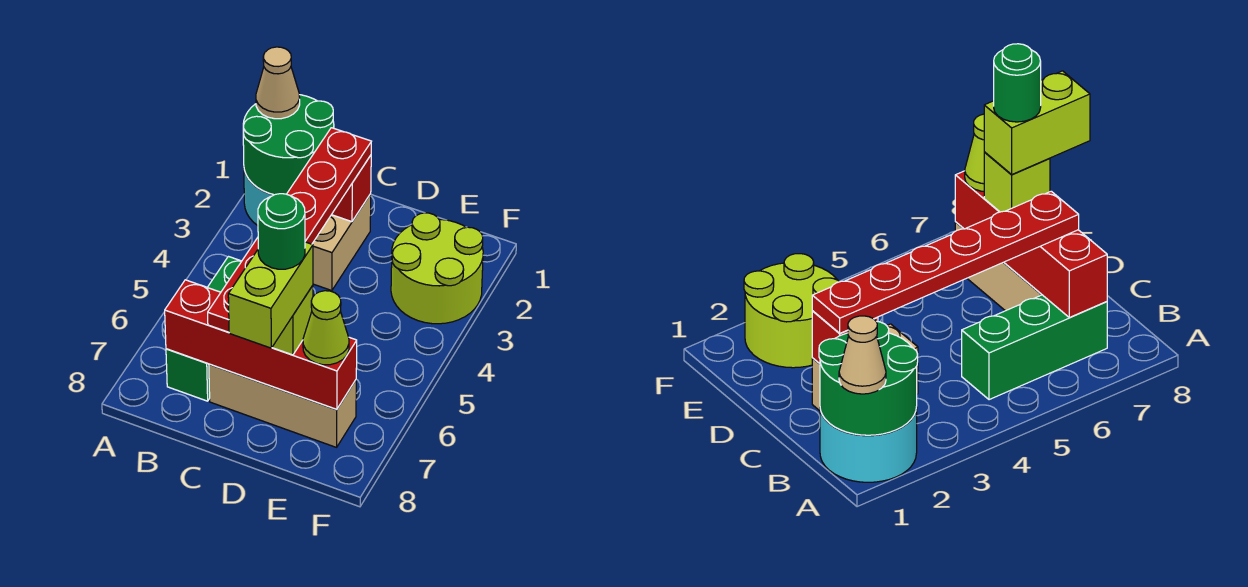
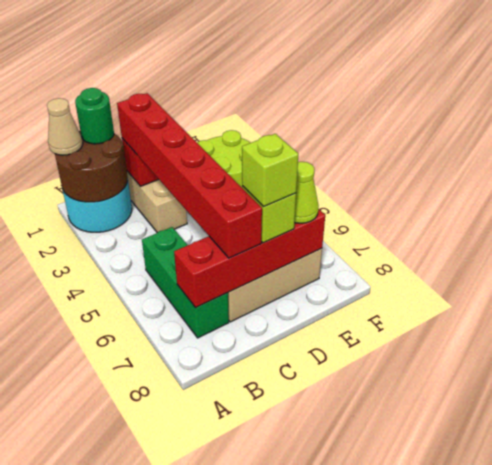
green round brick A1:B2 level 2 -> brown round brick A1:B2 level 2
red plate C2:C7 level 3 -> red brick C2:C7 level 3
lime brick D7:D8 level 4 -> lime brick D7 level 4
green round brick D7 level 5 -> green round brick B1 level 3

